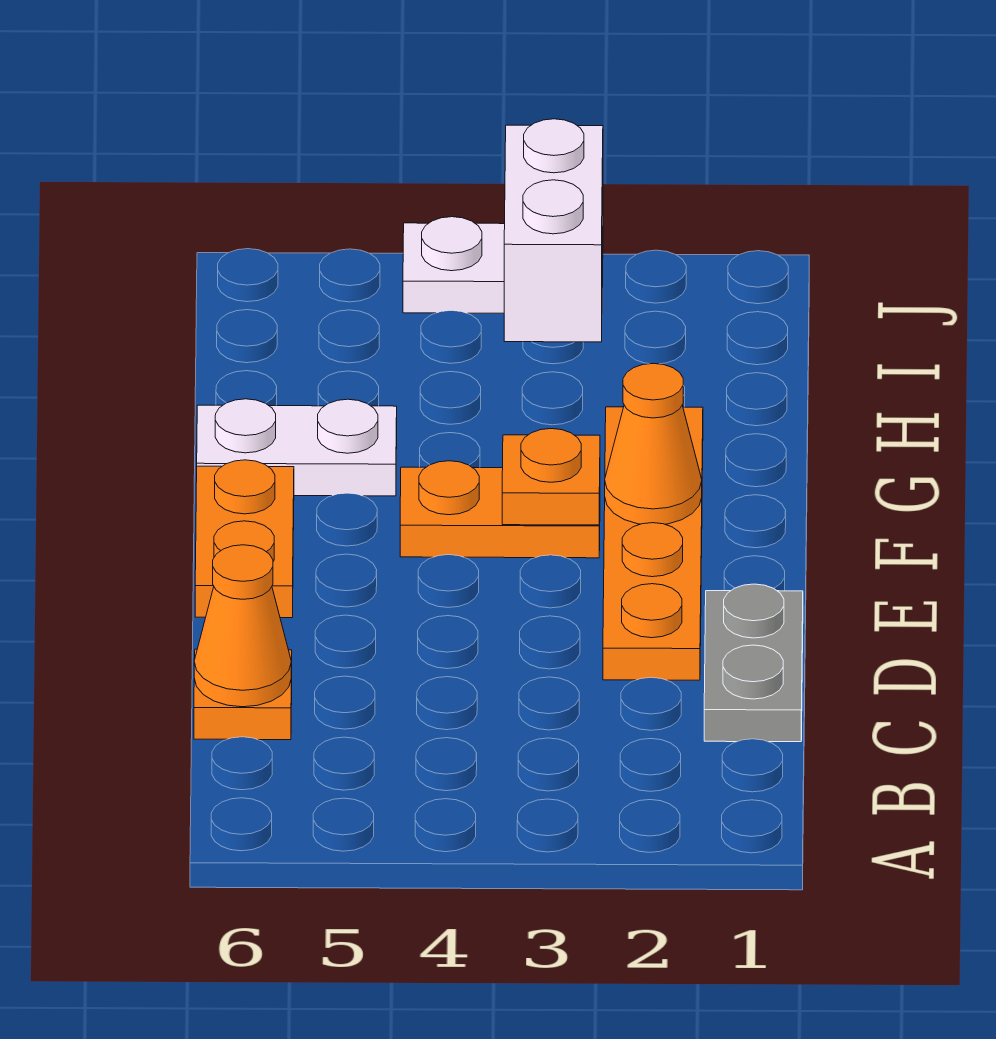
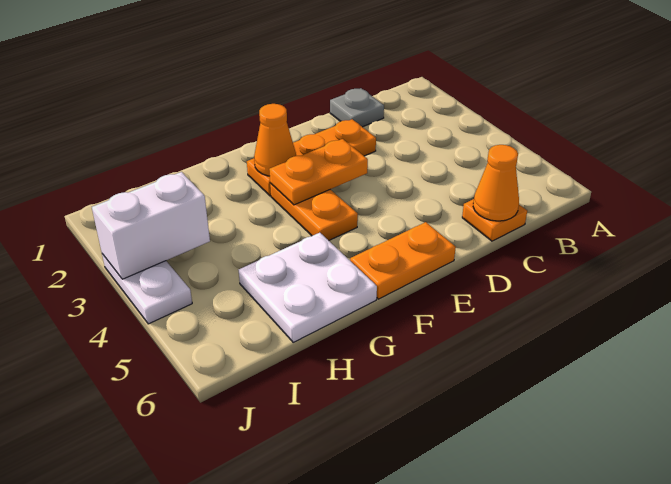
grey plate C1:D1 level 1 -> grey plate C1 level 1
orange plate D2:G2 level 1 -> orange plate D2:F2 level 1
orange plate F3 level 2 -> orange plate E3:F3 level 2
white plate G5:G6 level 1 -> white plate G5:H6 level 1

